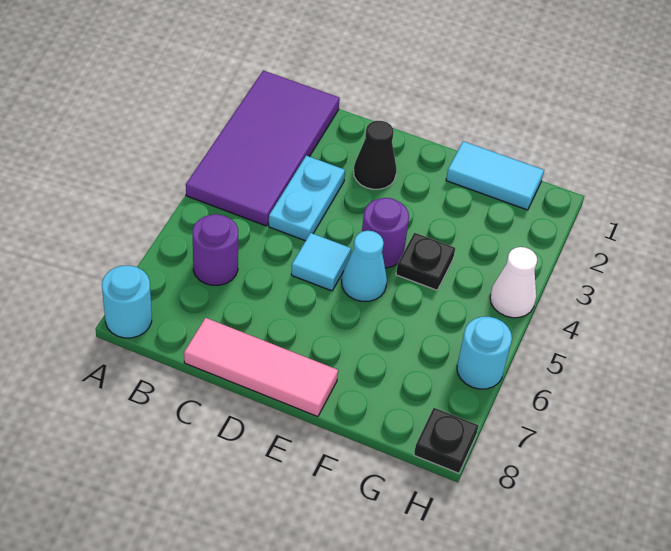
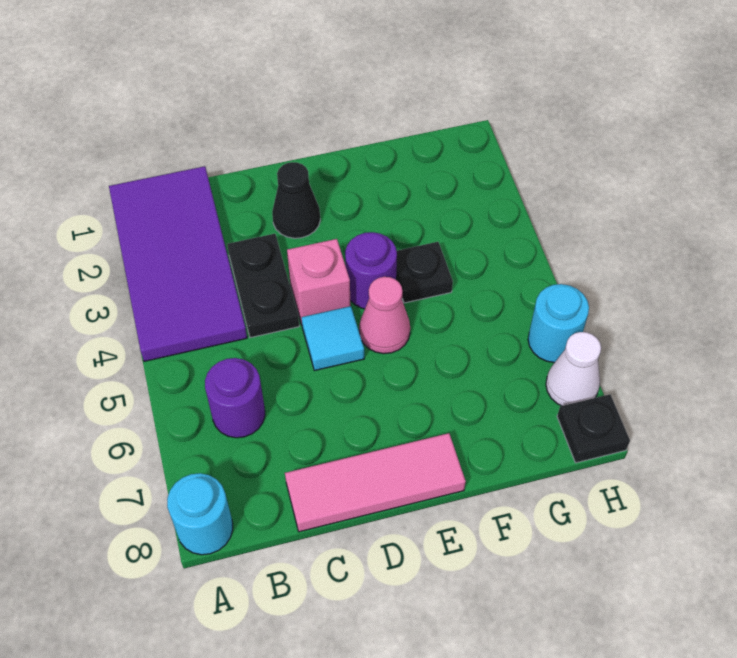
cyan plate C3:C4 level 1 -> black plate C3:C4 level 1
none -> pink brick D4 level 1
cyan cone E5 level 1 -> pink cone E5 level 1
cyan tile F1:G1 level 1 -> none
white cone H4 level 1 -> white cone H7 level 1

